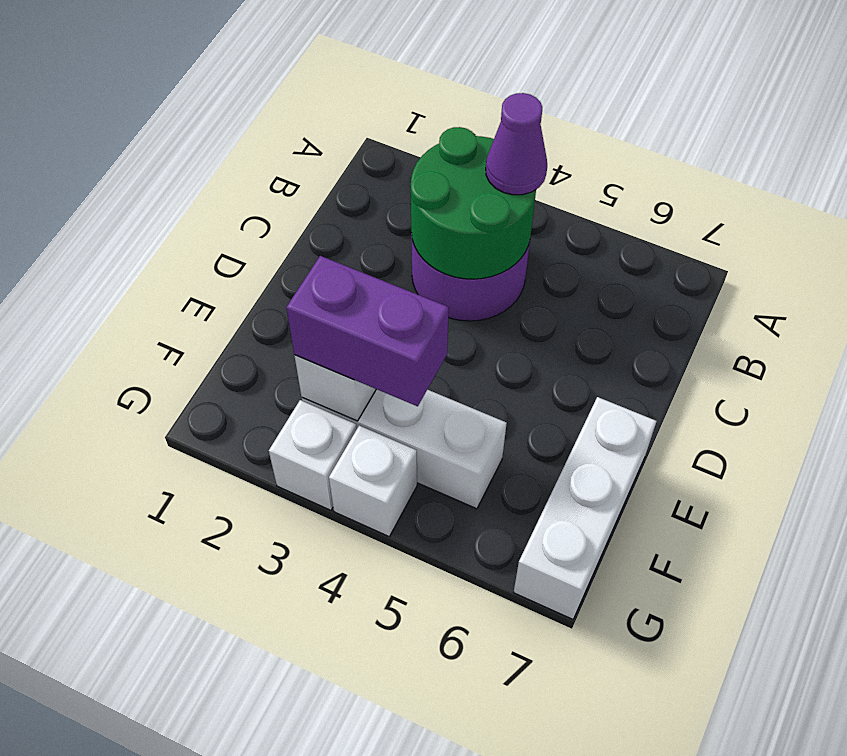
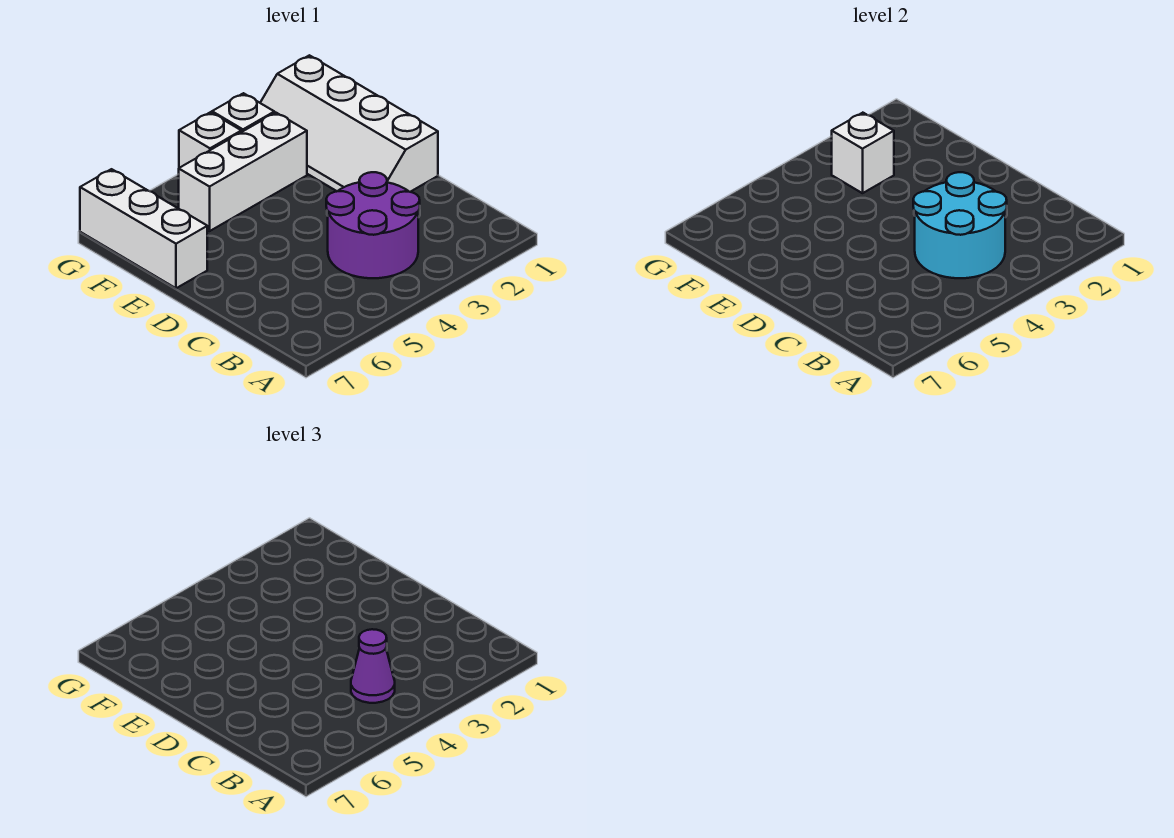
green round brick B3:C4 level 2 -> cyan round brick B3:C4 level 2
none -> white slope D1:G2 level 1 top 1
purple brick F3:F4 level 3 -> none

